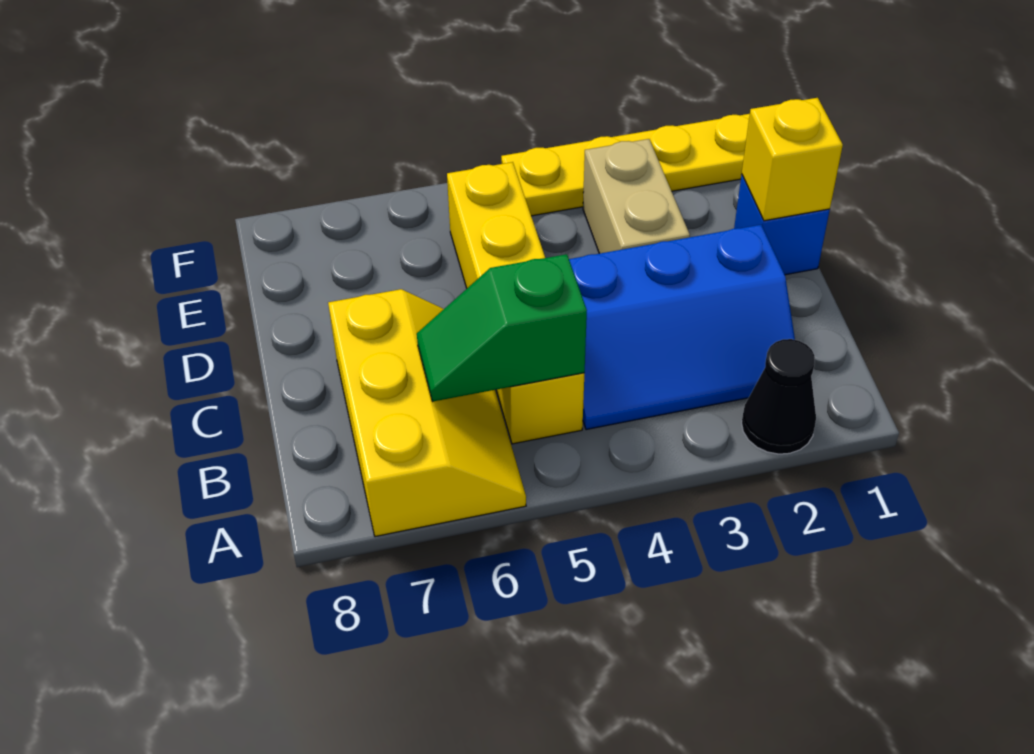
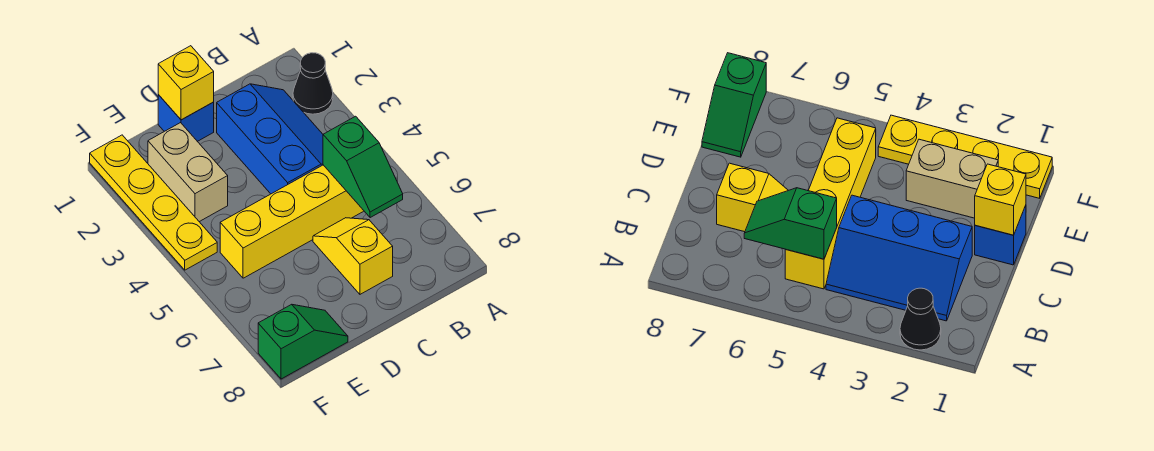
yellow slope A6:C7 level 1 top 7 -> yellow slope C6:C7 level 1 top 7
tan brick D3:E3 level 1 -> tan brick E2:E3 level 1
none -> green slope E8:F8 level 1 top F

